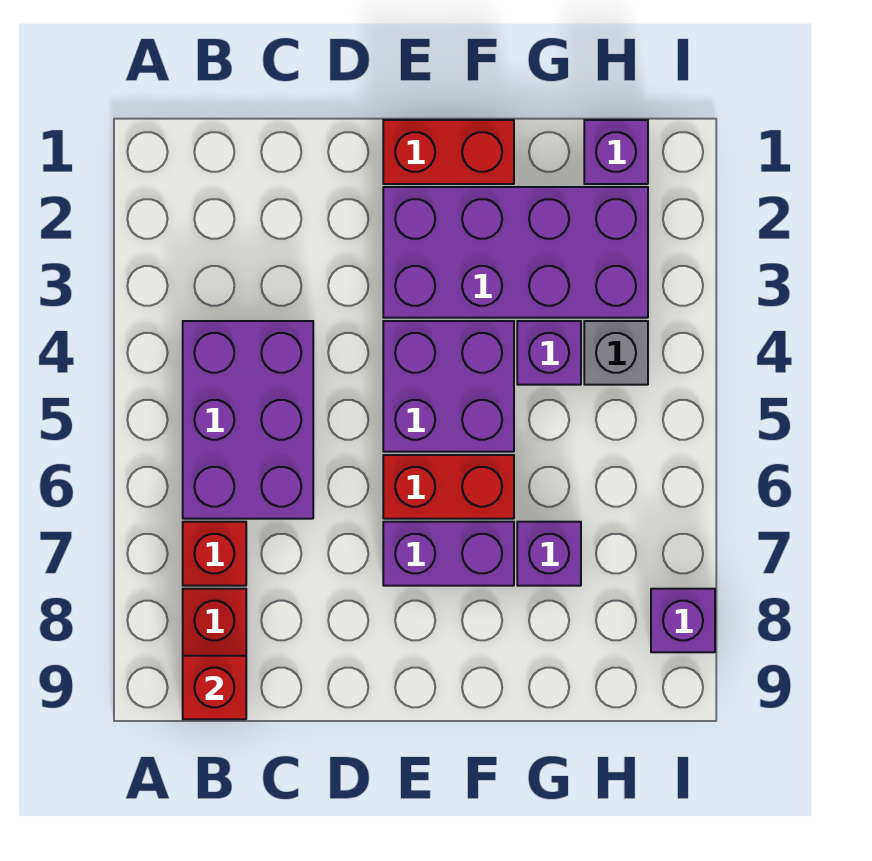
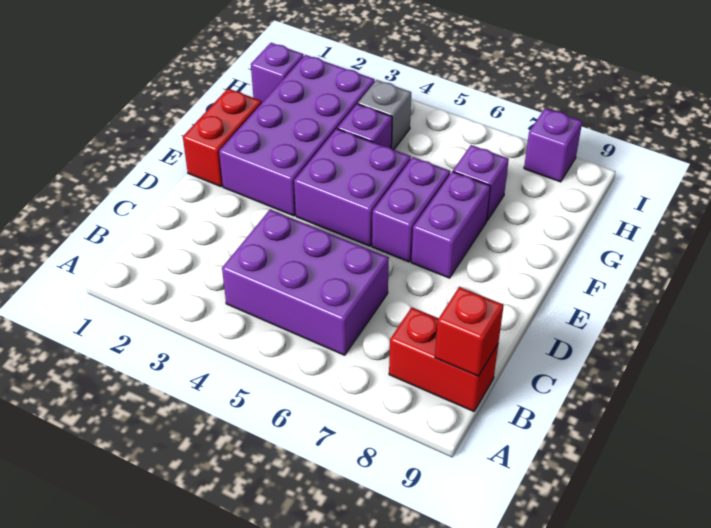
red brick B7 level 1 -> none
red brick E6:F6 level 1 -> purple brick E6:F6 level 1

